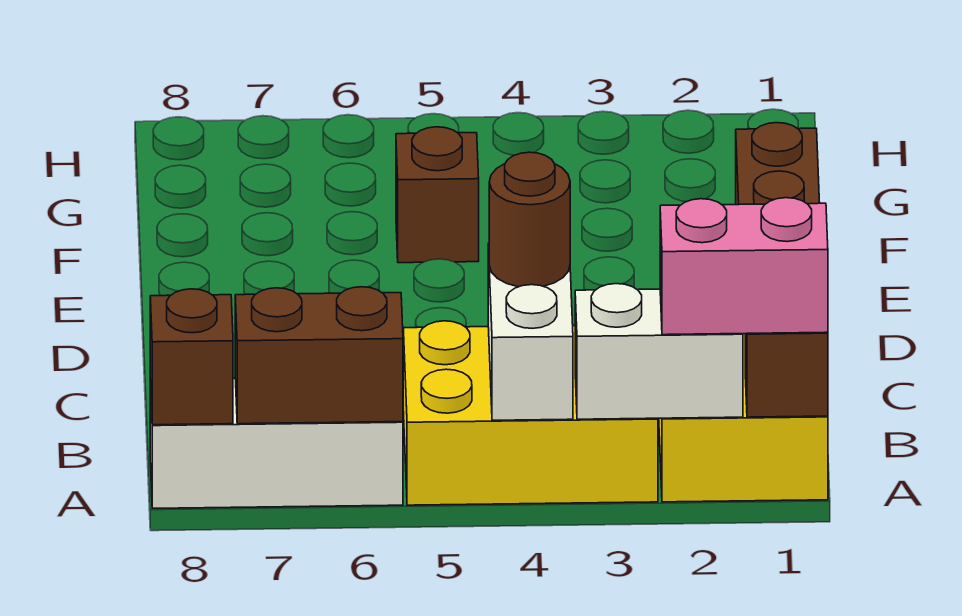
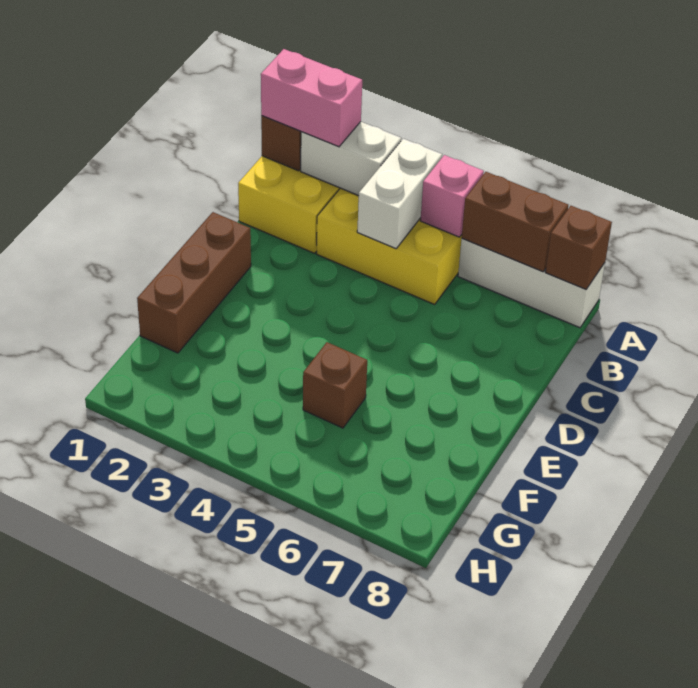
none -> pink brick A5 level 2
brown round brick B4 level 3 -> none

